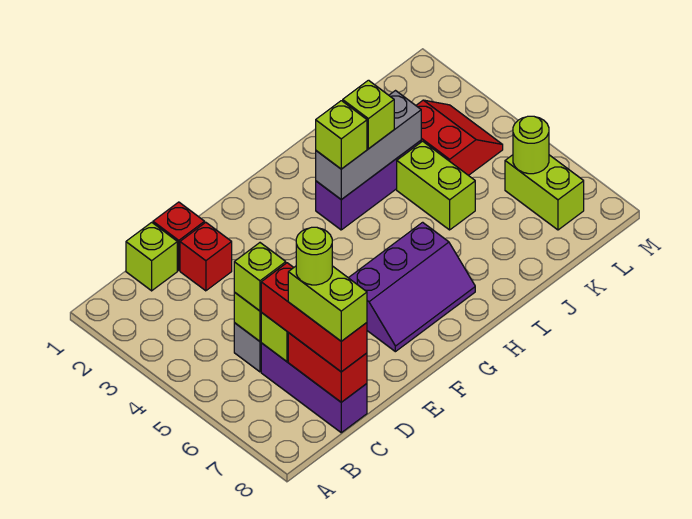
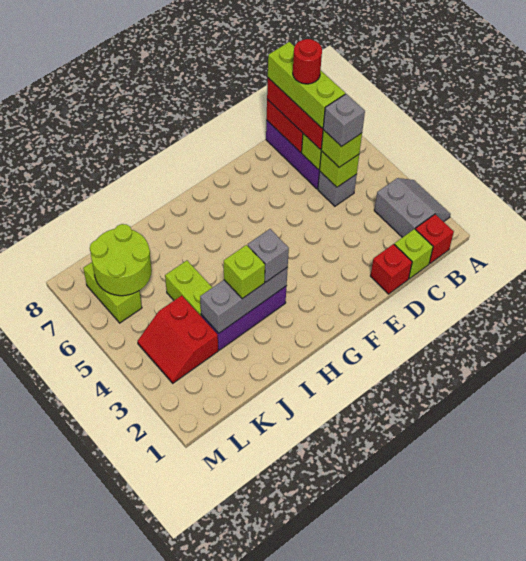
none -> grey slope A2:B3 level 1 top B
none -> grey brick C5 level 4
lime brick C7:C8 level 4 -> lime brick C6:C8 level 4
lime round brick C7 level 5 -> red round brick C7 level 5
red brick D2 level 1 -> red brick B1 level 1
purple slope F6:H7 level 1 top 6 -> none
lime brick H3 level 3 -> grey brick H3 level 3
lime round brick L6 level 2 -> lime round brick K6:L7 level 2

